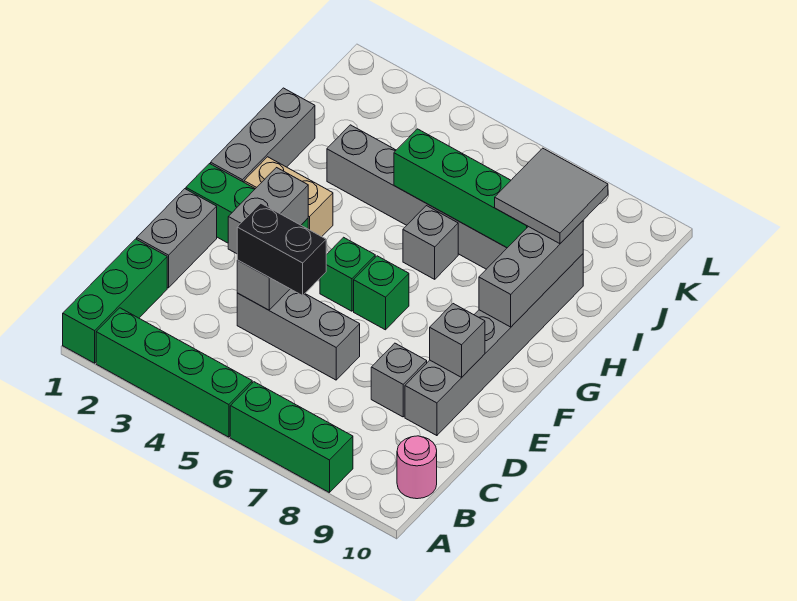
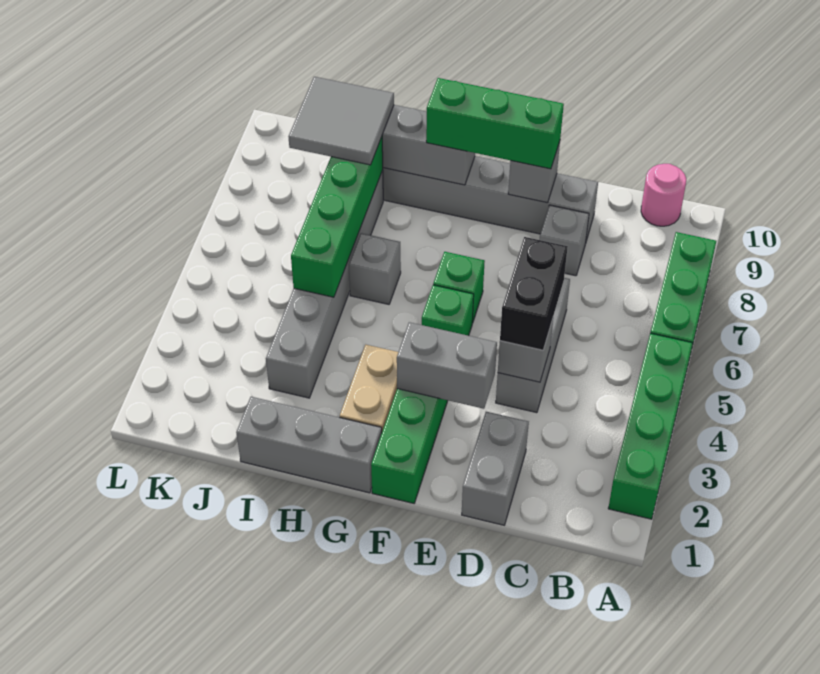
green brick A1:C1 level 1 -> green brick E9:G9 level 3
grey brick D1:E1 level 1 -> grey brick D1:D2 level 1

